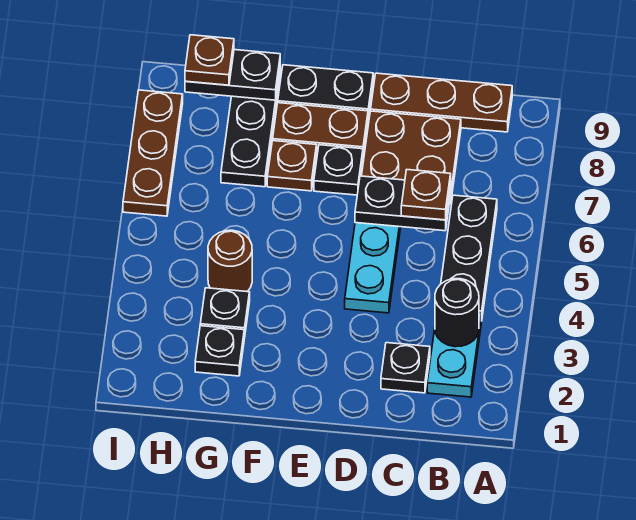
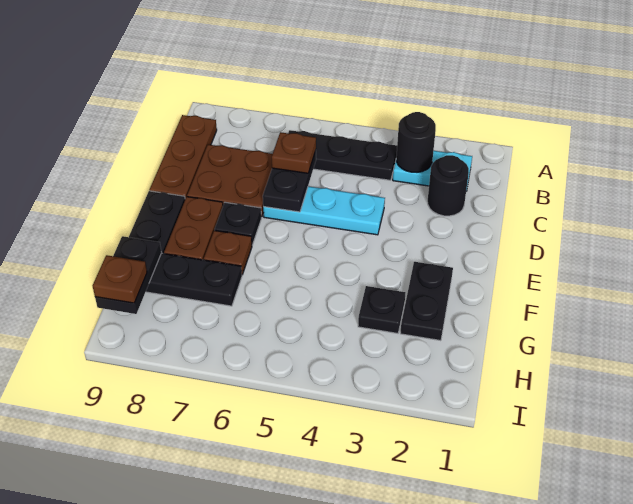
black plate C2 level 1 -> black round brick C2 level 1
black plate G2 level 1 -> black plate F2:G2 level 1
brown round brick G4 level 1 -> none
brown plate I6:I8 level 1 -> none

